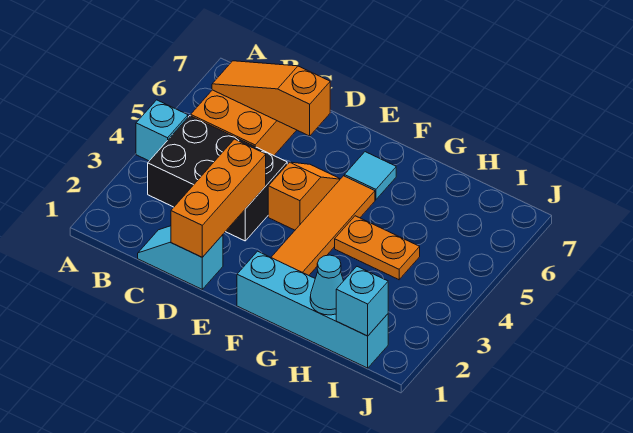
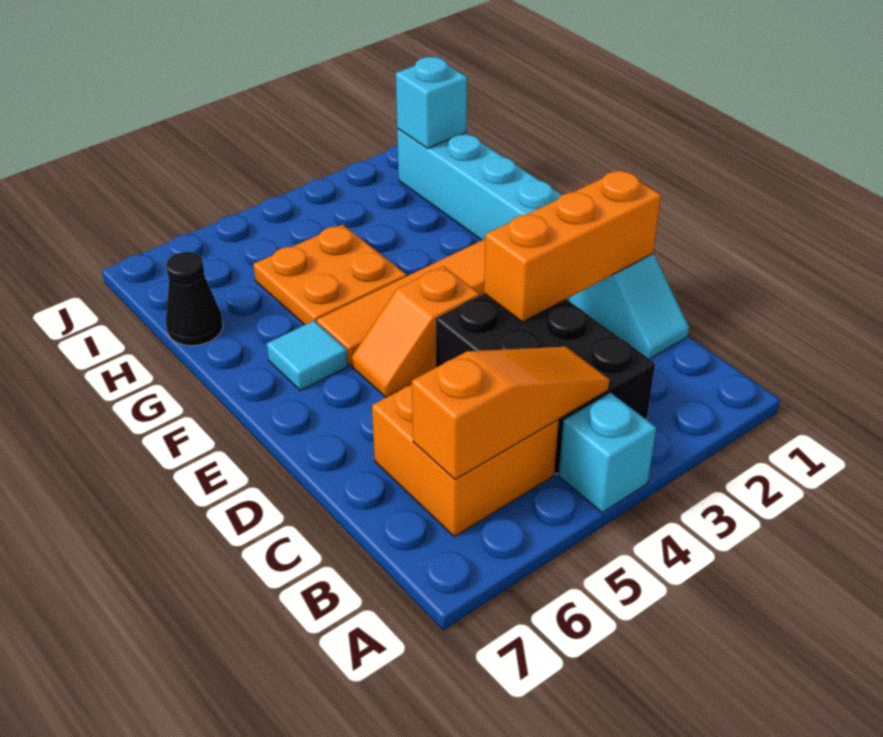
orange slope B6:D6 level 2 top D -> orange slope B4:B6 level 2 top 6
orange plate G4:H4 level 1 -> orange plate G4:H5 level 1
cyan cone H1 level 2 -> none
none -> black cone H7 level 1

